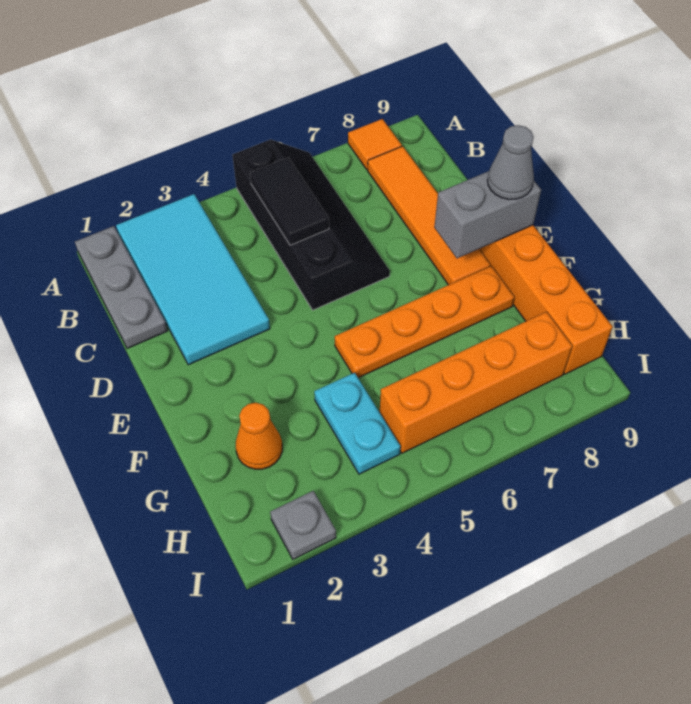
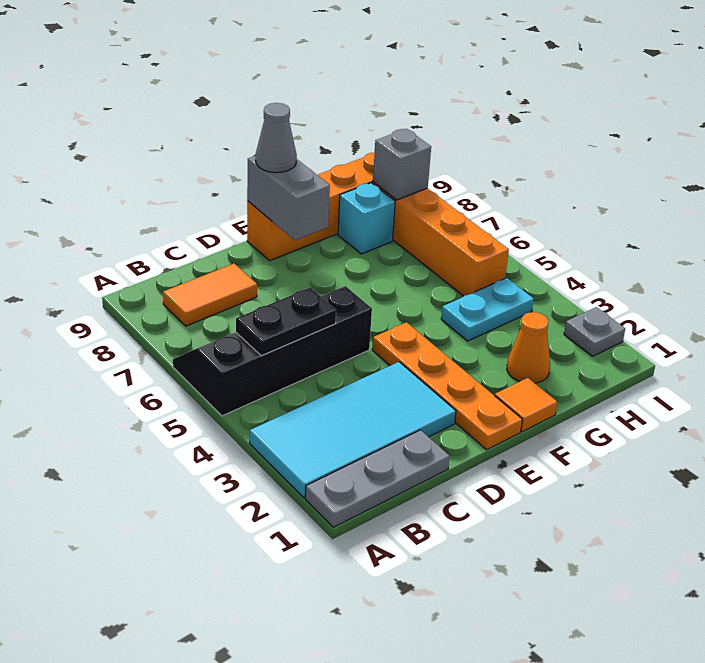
orange tile A8 level 1 -> orange tile F1 level 1
black tile B5:C5 level 2 -> black plate B5:C5 level 2
orange tile B8:E8 level 1 -> orange tile B8:C8 level 1
orange plate F5:F8 level 1 -> orange plate E1:E4 level 1
none -> cyan brick G8 level 1
none -> grey brick H8 level 2

